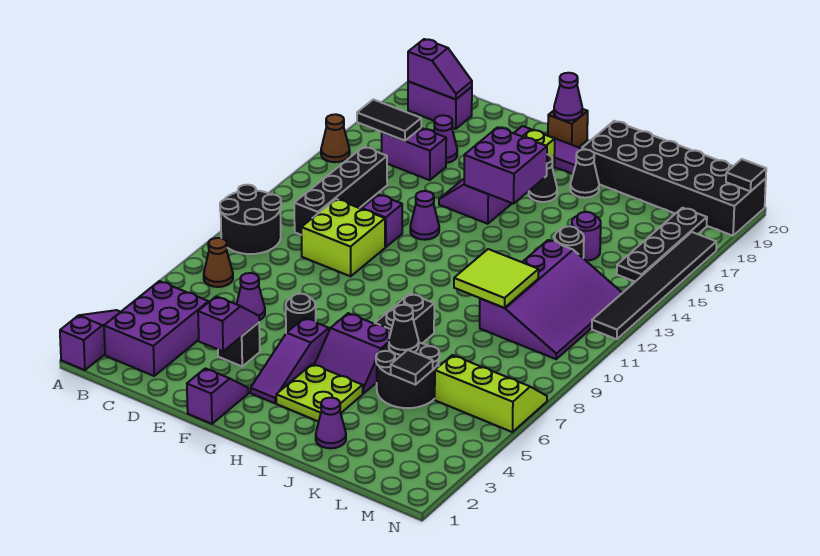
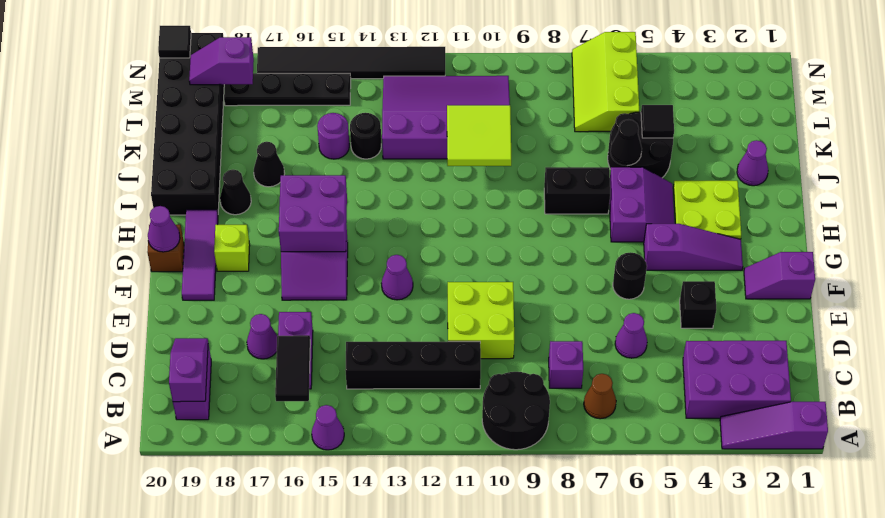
brown cone A15 level 1 -> purple cone A15 level 1
purple slope E3:E4 level 2 top 3 -> purple slope M18:M19 level 2 top 18
purple brick E12 level 1 -> purple brick C8 level 1
black cone H17 level 1 -> black cone J17 level 1

